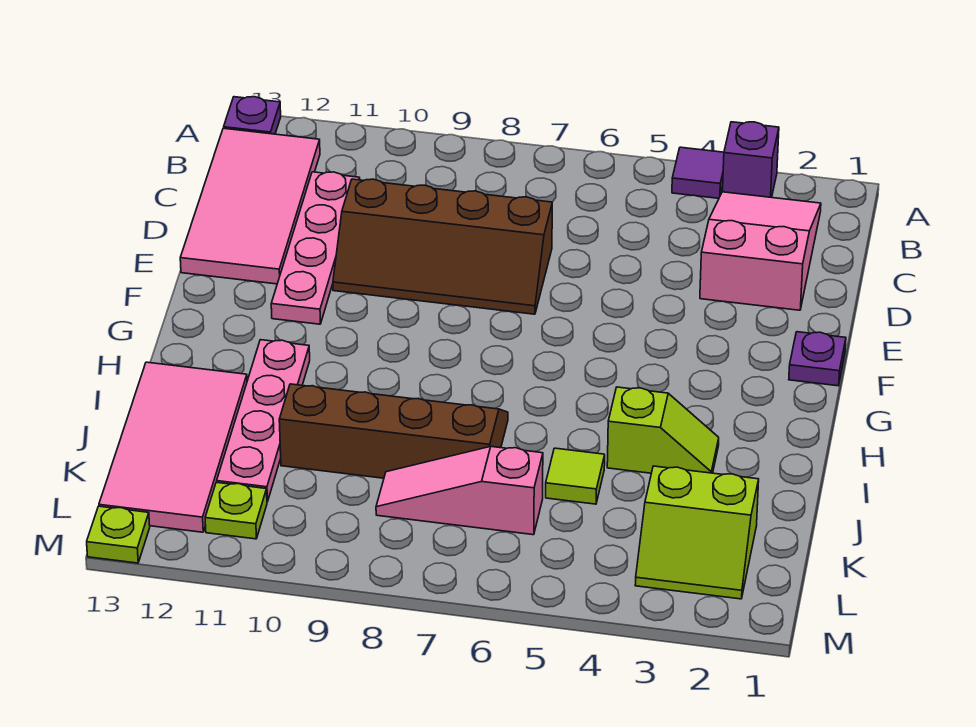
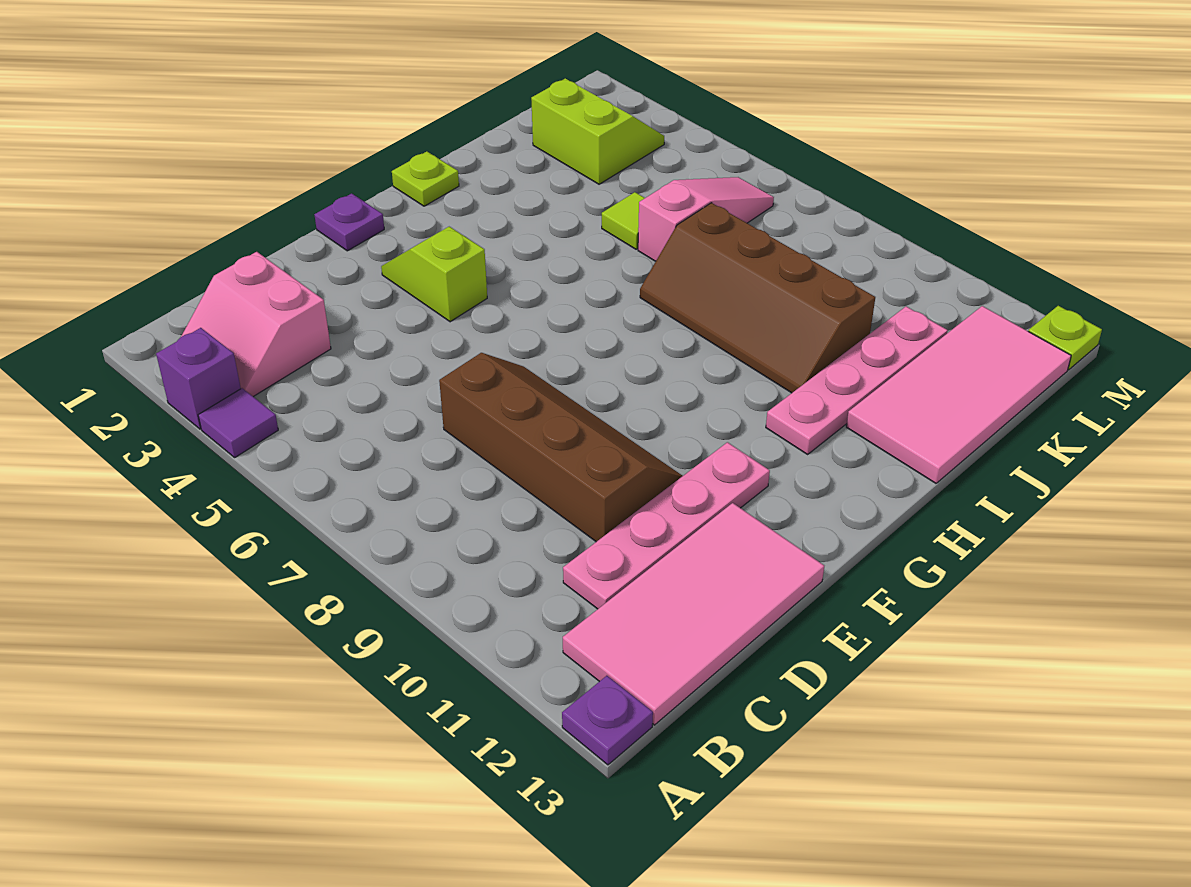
pink slope B2:D3 level 1 top D -> pink slope B2:C3 level 1 top C
lime slope I3:I4 level 1 top 4 -> lime slope F3:F4 level 1 top 4
pink slope K6:K8 level 1 top 6 -> pink slope J6:L6 level 1 top J
lime plate L11 level 1 -> lime plate H1 level 1

